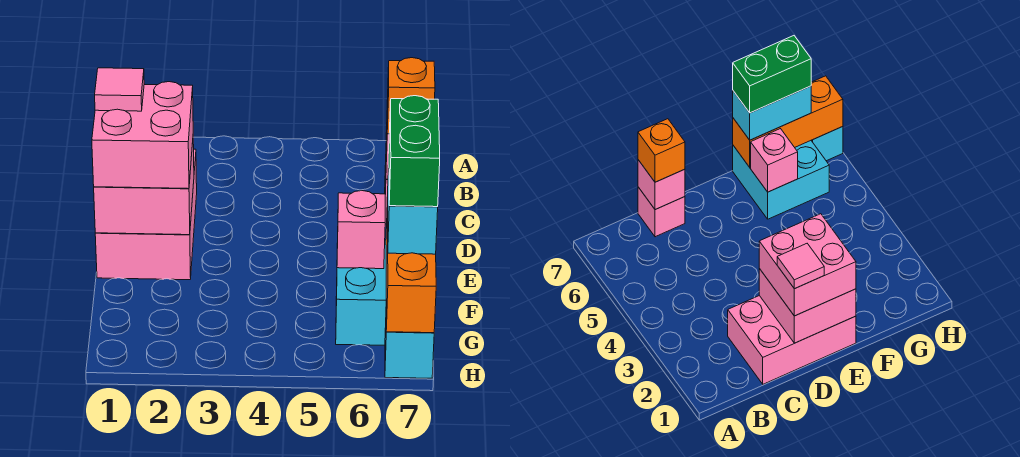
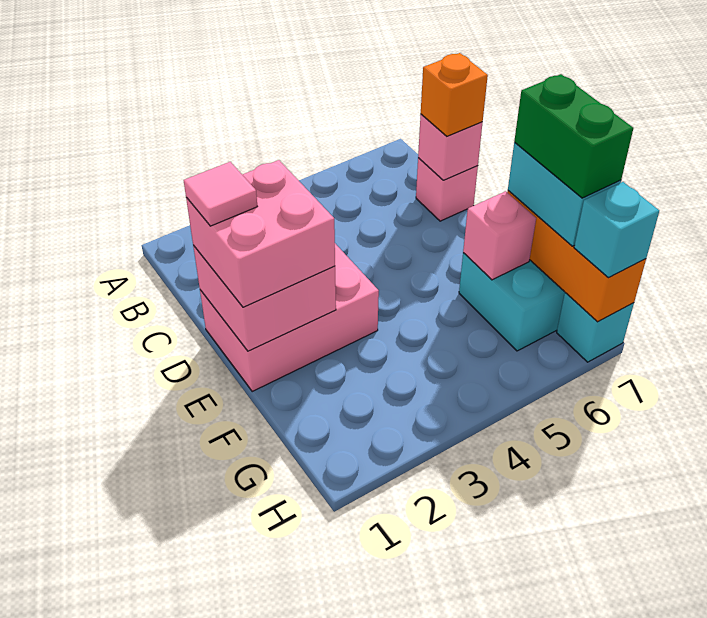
pink brick C1:E2 level 1 -> pink brick D1:E3 level 1
none -> cyan brick H7 level 3

